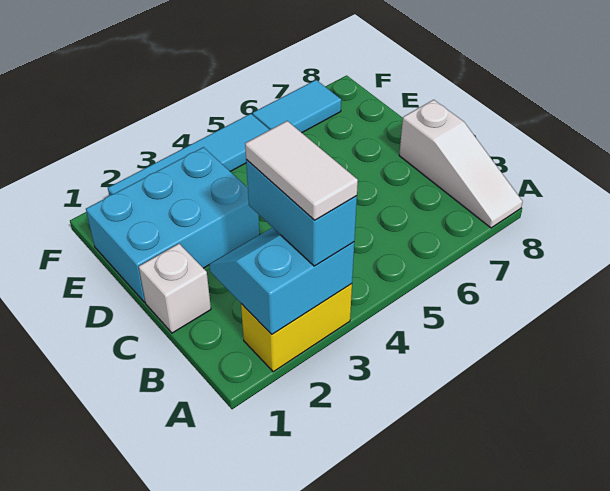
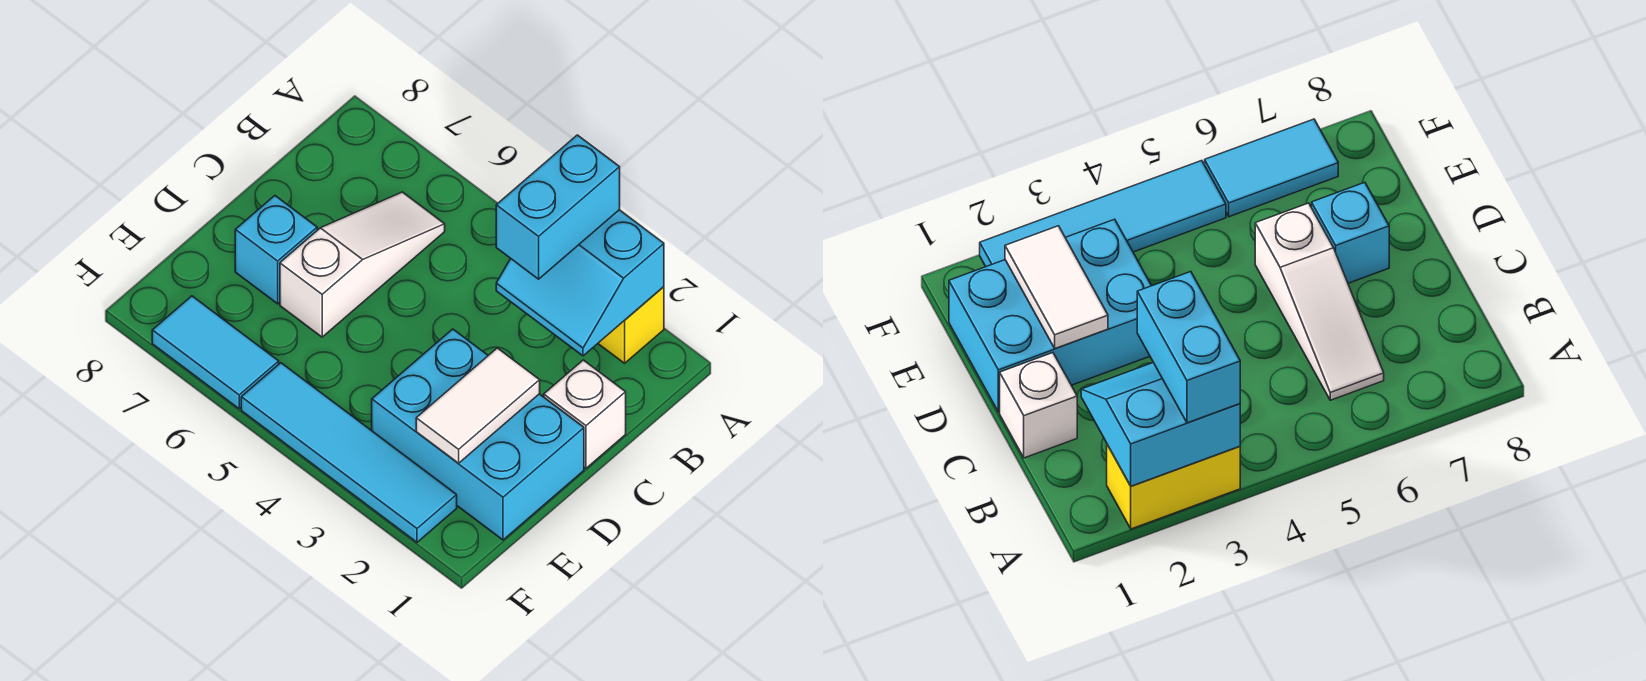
white tile A3:B3 level 4 -> white tile D2:E2 level 2
white slope A8:C8 level 1 top C -> white slope B6:D6 level 1 top D
none -> cyan brick D7 level 1

